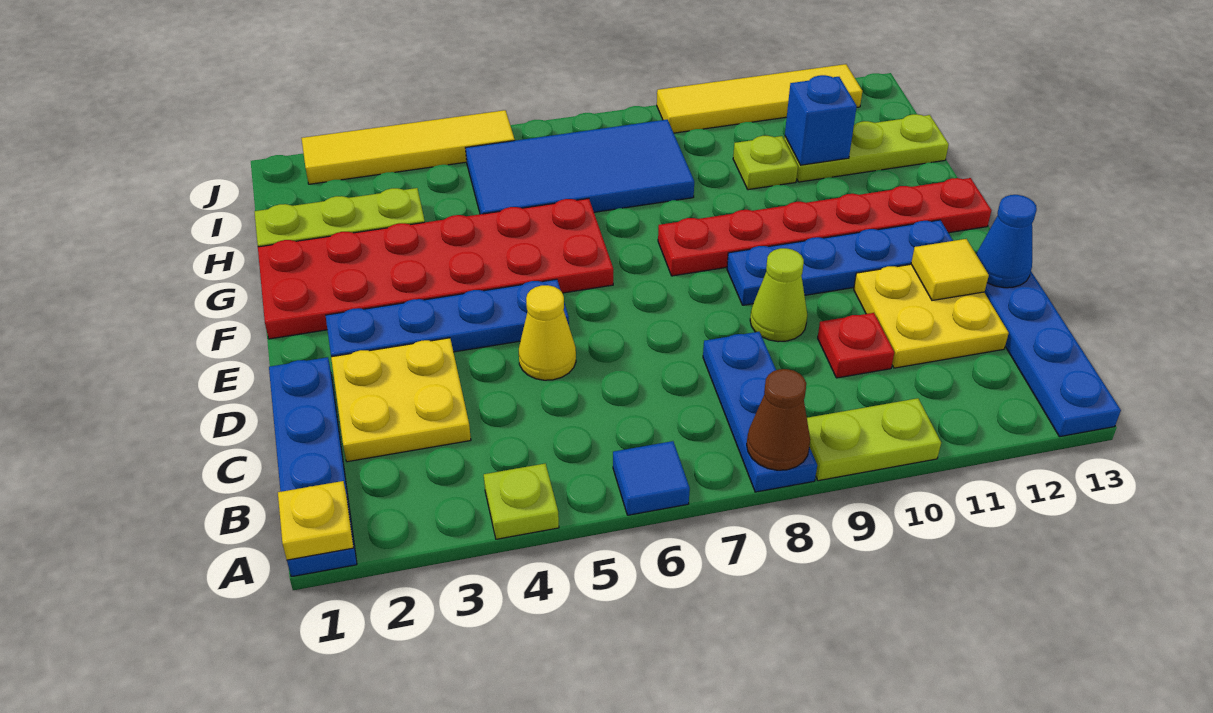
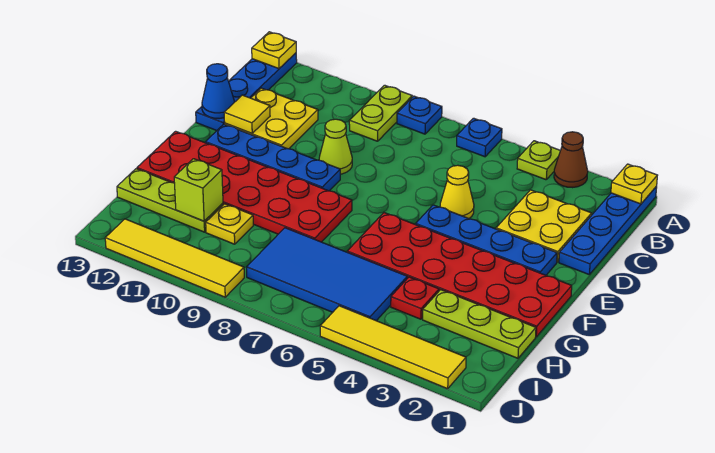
blue tile A6 level 1 -> blue plate A6 level 1
blue plate A8:C8 level 1 -> blue plate A8 level 1
brown cone A8 level 2 -> brown cone A3 level 1
lime plate A9:A10 level 1 -> lime plate A9:B9 level 1
none -> yellow plate A13 level 2
red plate C10 level 1 -> red plate H4 level 1
red plate F8:F13 level 1 -> red plate F8:G13 level 1
lime plate H10 level 1 -> yellow plate H10 level 1
blue brick H11 level 2 -> lime brick H11 level 2

